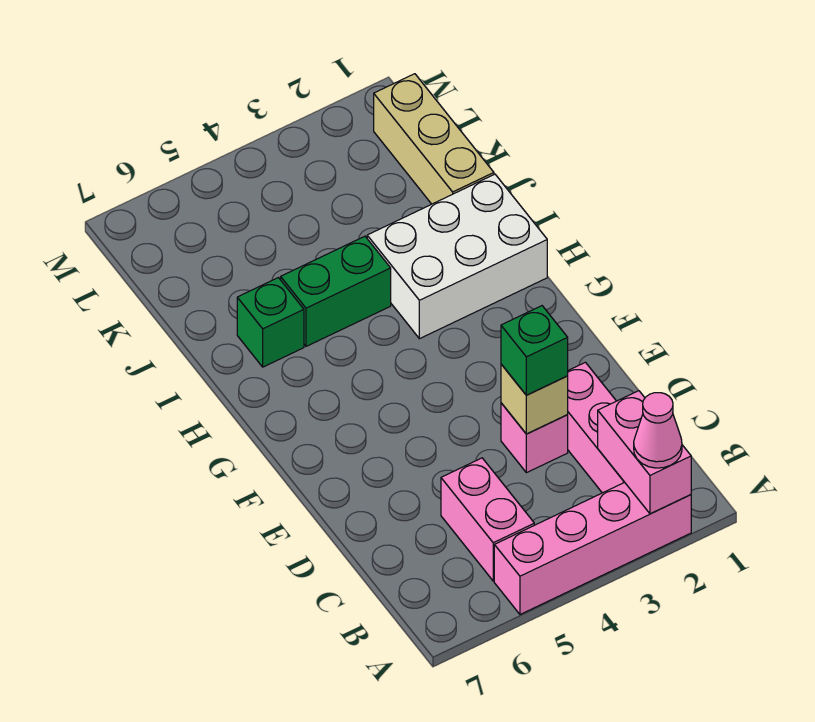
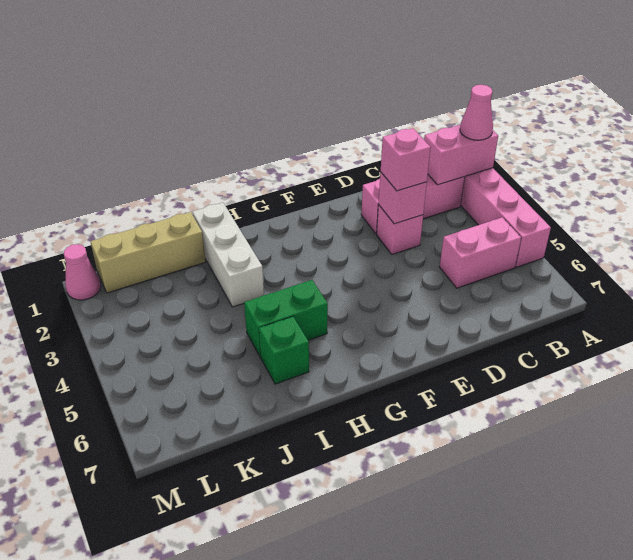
tan brick D3 level 2 -> pink brick D3 level 2
green brick D3 level 3 -> pink brick D3 level 3
white brick H1:I3 level 1 -> white brick I1:I3 level 1
green brick I4:I5 level 1 -> green brick H5:I5 level 1
none -> pink cone M1 level 1

